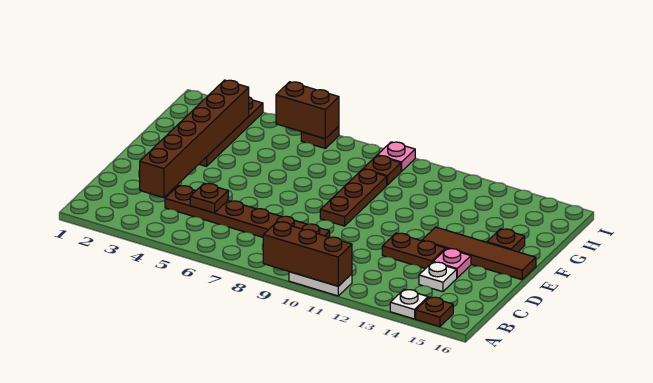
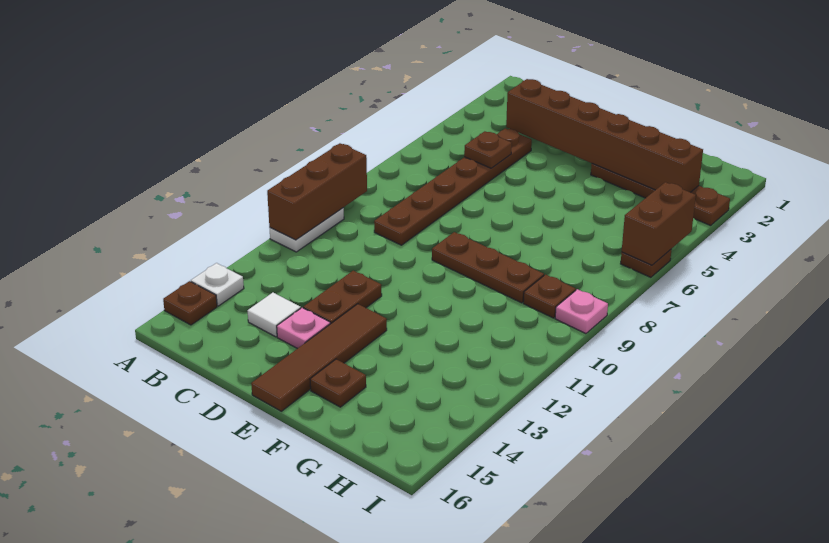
white plate C14 level 1 -> white tile C14 level 1

